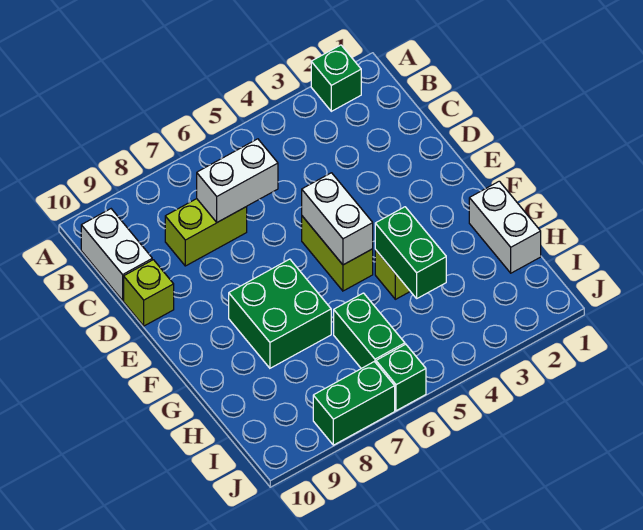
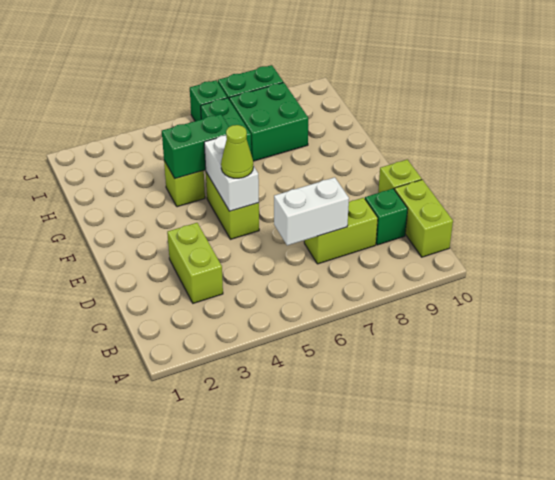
green brick A2 level 1 -> green brick C9 level 1
white brick B10:C10 level 1 -> lime brick B10:C10 level 1
none -> lime brick C3:D3 level 1
none -> lime cone E5 level 3
green brick F7:G8 level 1 -> green brick H7:I8 level 1
white brick G1:H1 level 1 -> none
green brick G4:H4 level 2 -> green brick G4:G5 level 2

